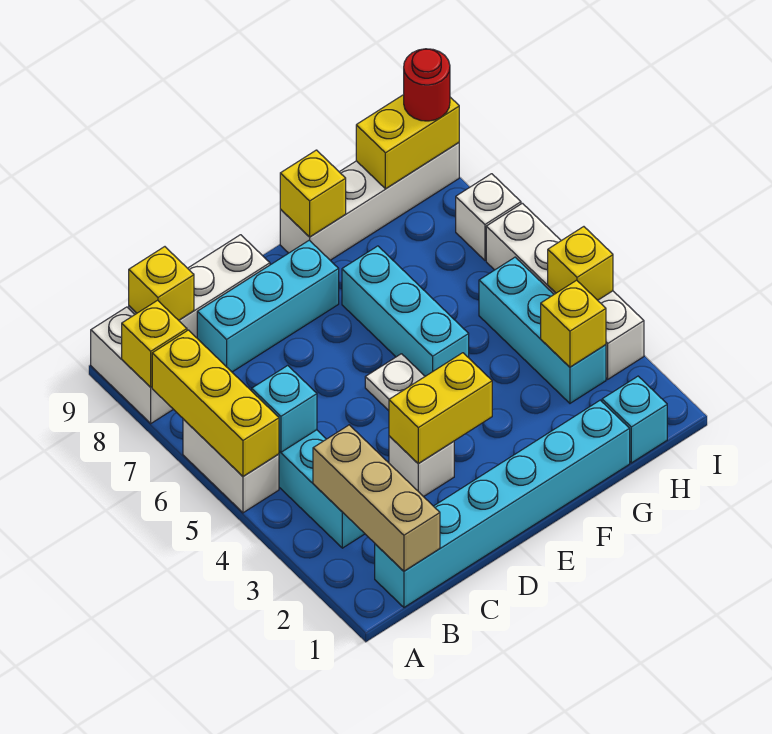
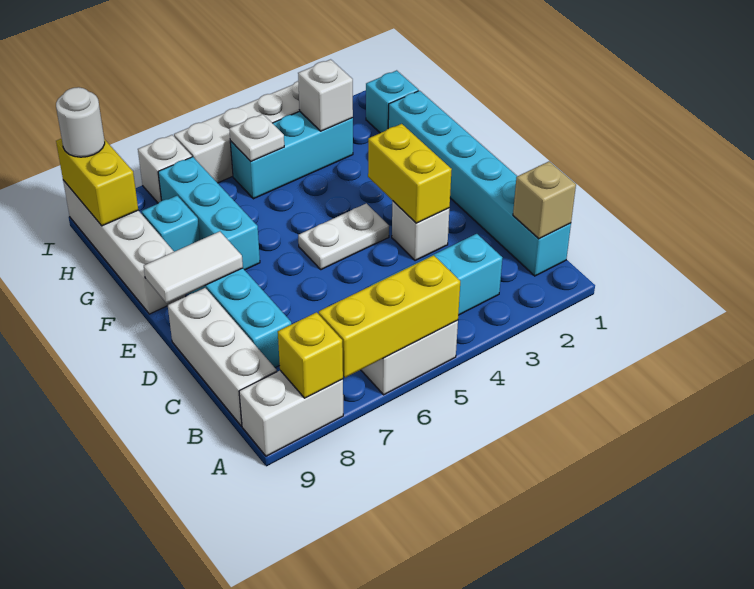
tan brick B1:B3 level 2 -> tan brick B1 level 2
cyan brick B5 level 2 -> cyan brick G8 level 1
yellow brick B9 level 2 -> none
none -> white tile E8:E9 level 2
cyan brick F5:F7 level 1 -> cyan brick F7:H7 level 1
yellow brick F9 level 2 -> none
yellow brick H3 level 2 -> white brick H3 level 2
none -> white plate H5 level 2
yellow brick I4 level 2 -> none
red round brick I9 level 3 -> white round brick I9 level 3

